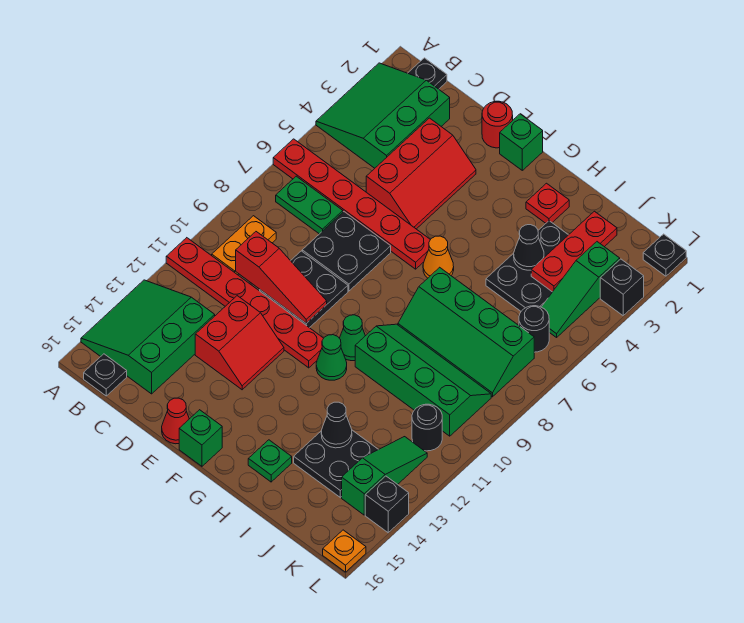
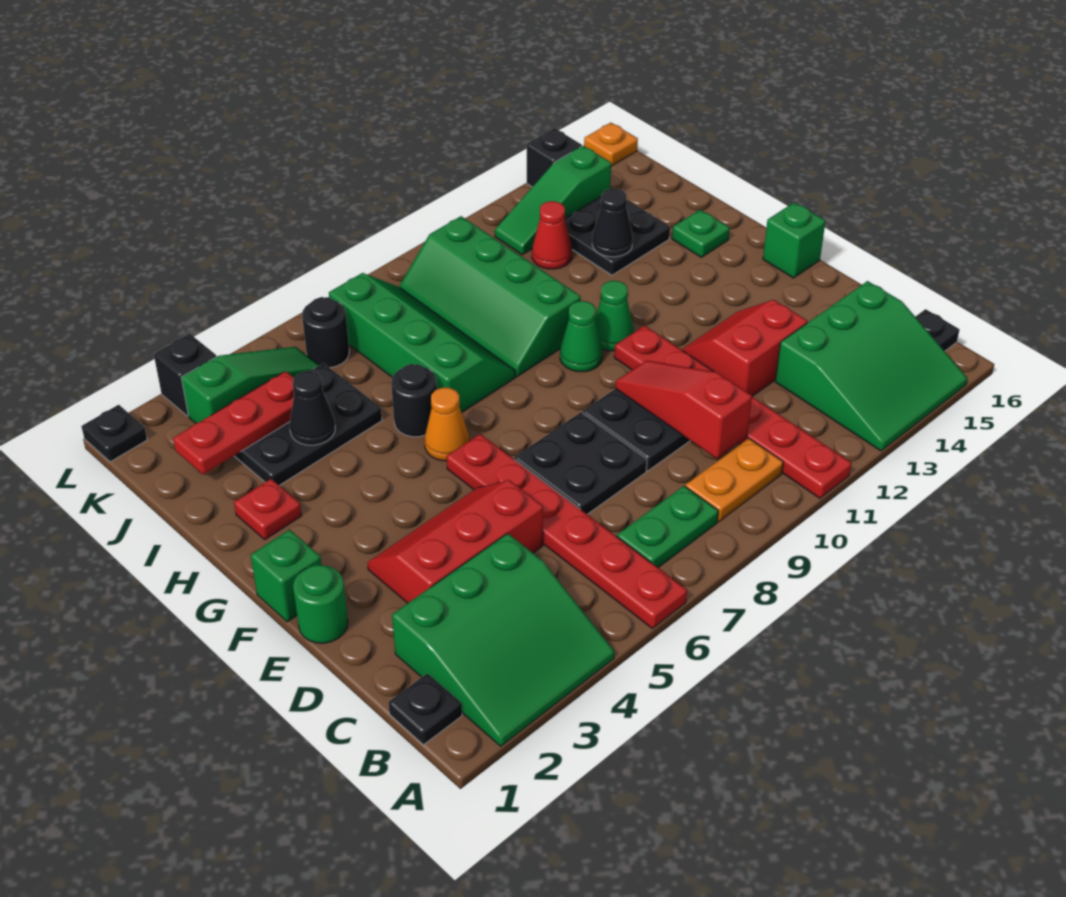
green plate B7:C7 level 1 -> green plate B7:B8 level 1
red round brick E1 level 1 -> green round brick E1 level 1
red cone E16 level 1 -> red cone J12 level 1
black round brick K11 level 1 -> black round brick H6 level 1

